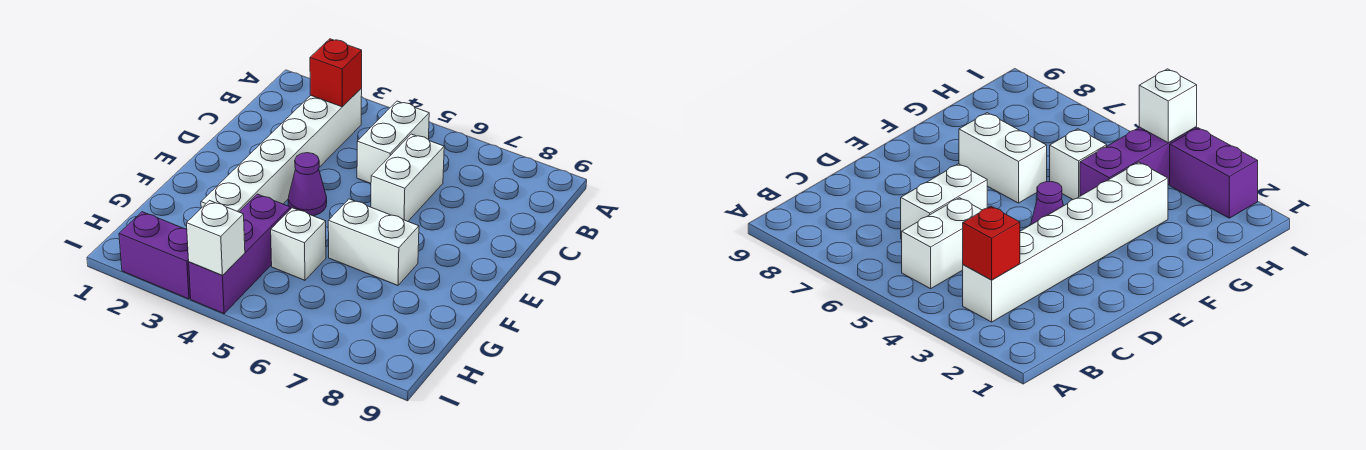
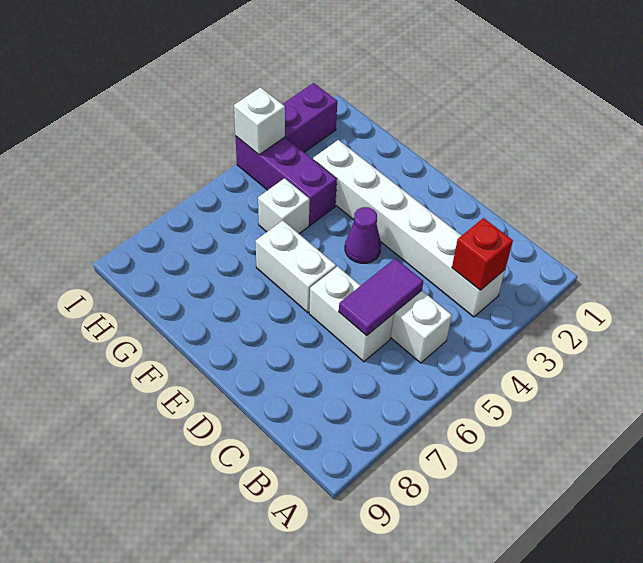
none -> purple tile C5:C6 level 2
white brick F6:F7 level 1 -> white brick E6:F6 level 1

